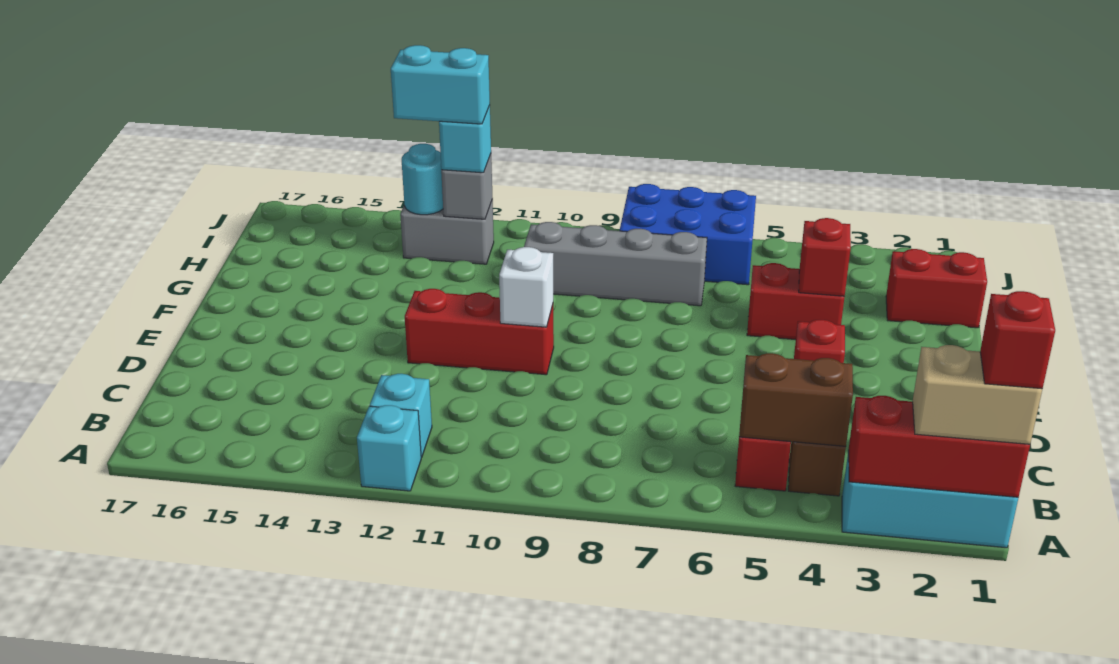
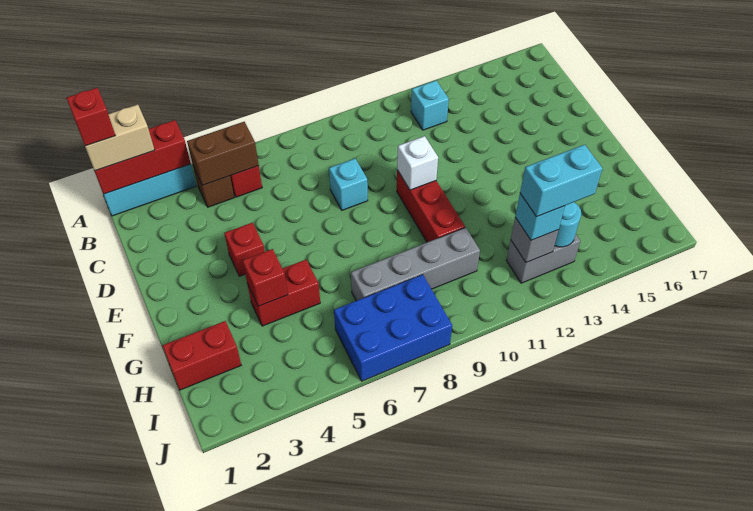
cyan brick A12 level 1 -> cyan brick D8 level 1
red brick E10:E12 level 1 -> red brick E10:G10 level 1

